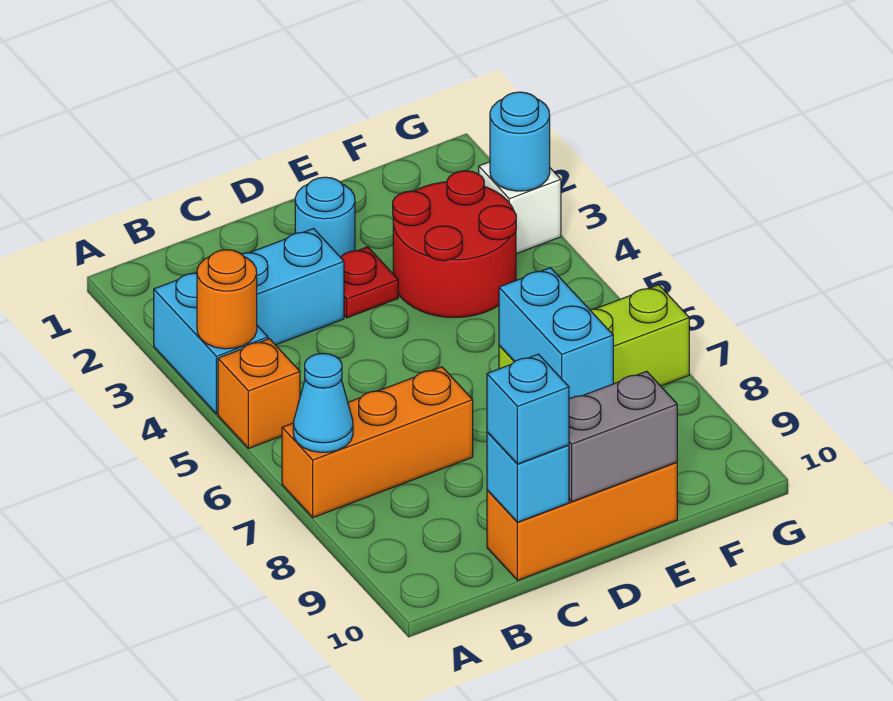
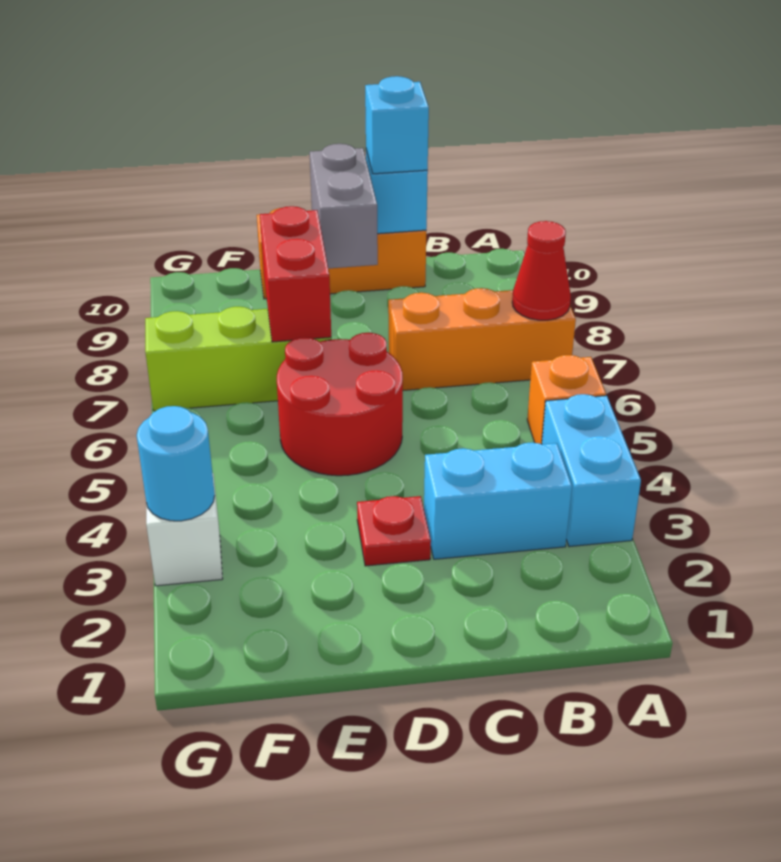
orange round brick A4 level 2 -> none
cyan cone A7 level 2 -> red cone A7 level 2
cyan round brick D2 level 1 -> none
grey brick D10:E10 level 2 -> grey brick D9:D10 level 2
red round brick E3:F4 level 1 -> red round brick D5:E6 level 1
cyan brick E7:E8 level 2 -> red brick E7:E8 level 2

